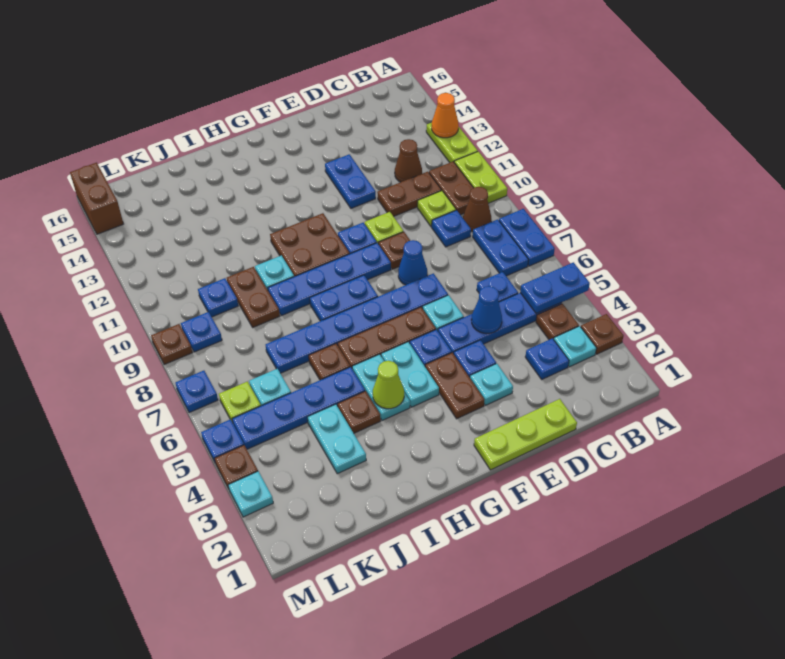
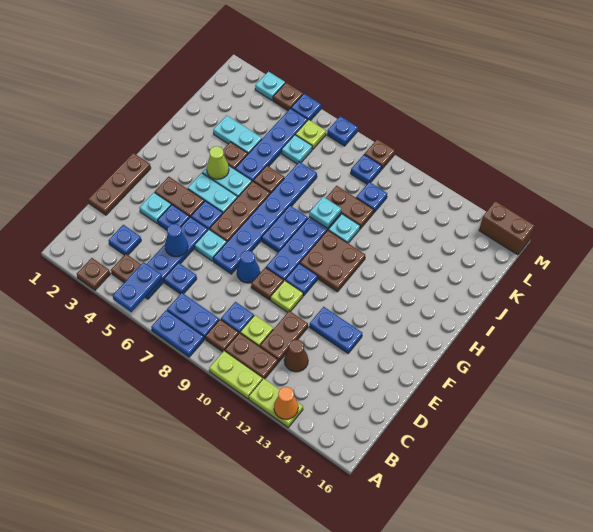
cyan plate B3 level 1 -> cyan plate I9 level 2
brown cone B9 level 1 -> brown plate B9 level 1
lime plate D1:F1 level 1 -> brown plate D1:F1 level 1

